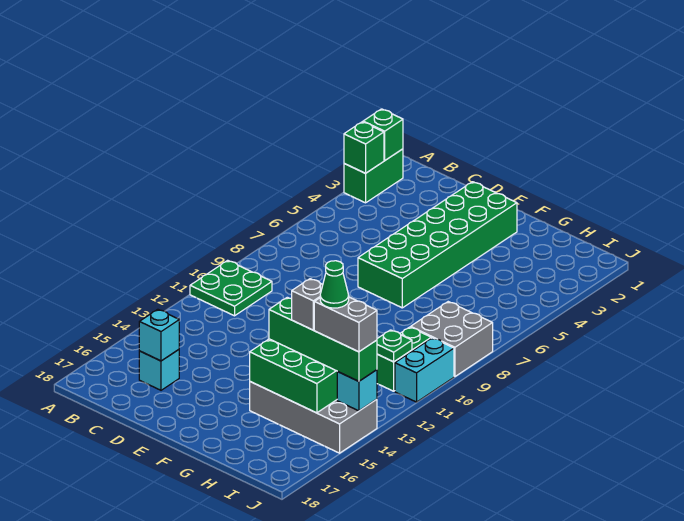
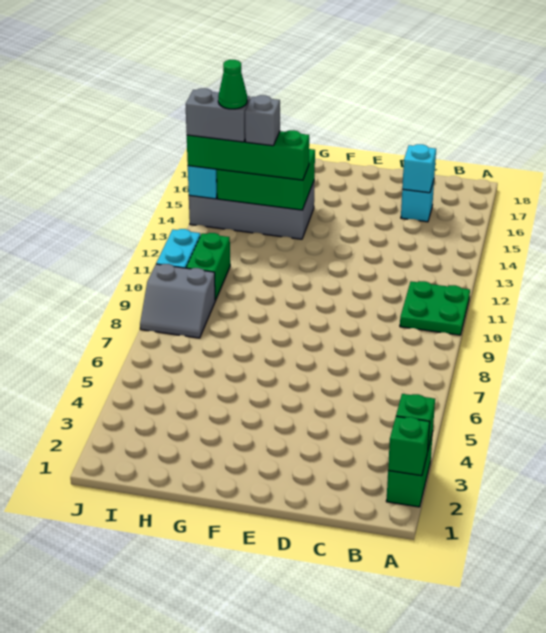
green brick E2:F7 level 1 -> none
grey brick I8:J9 level 1 -> grey slope I8:J9 level 1 top 9
green plate I11 level 2 -> none

